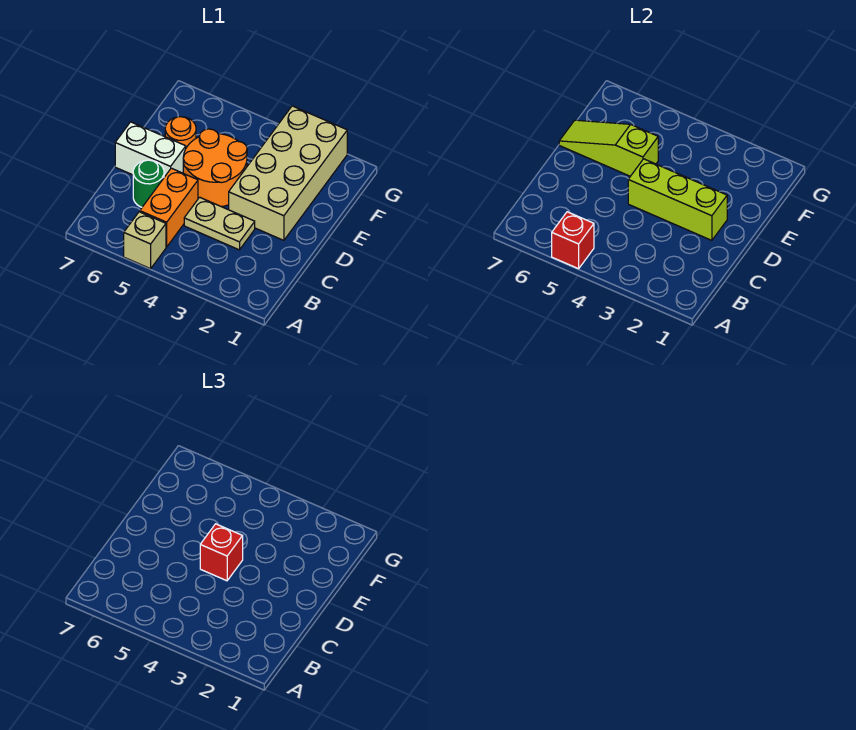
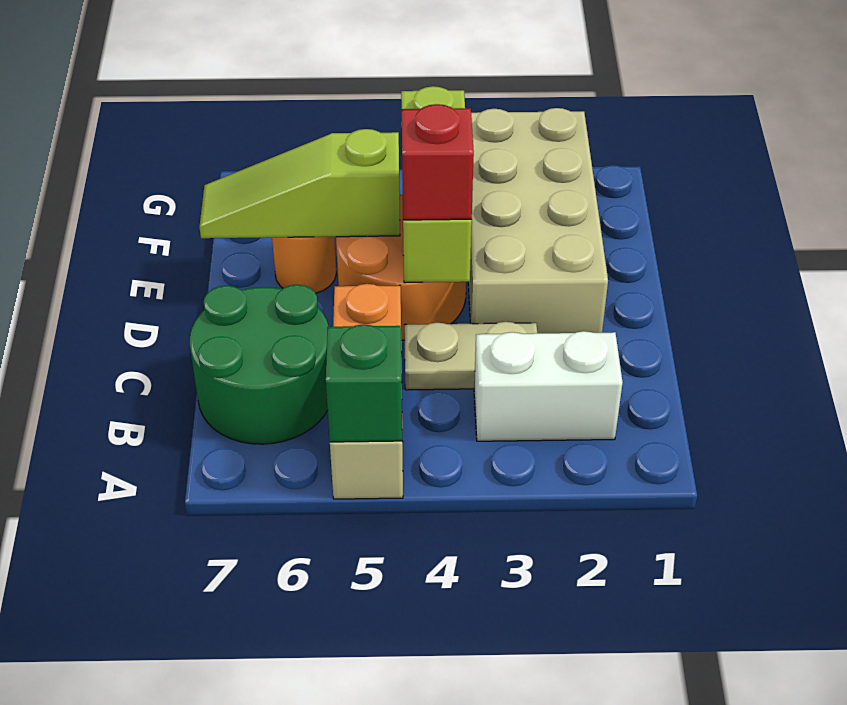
red brick A5 level 2 -> green brick A5 level 2
green round brick C6 level 1 -> green round brick B6:C7 level 1
lime brick D2:D4 level 2 -> lime brick D4:F4 level 2
white brick D6:D7 level 1 -> white brick B2:B3 level 1

